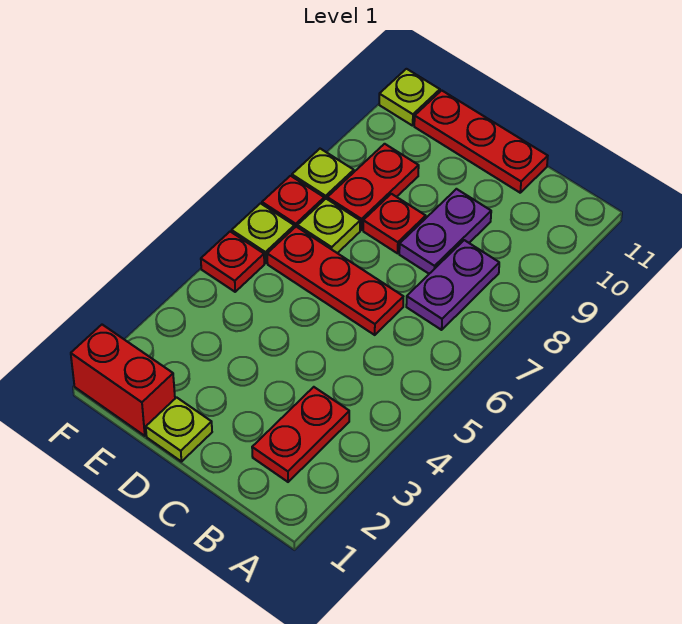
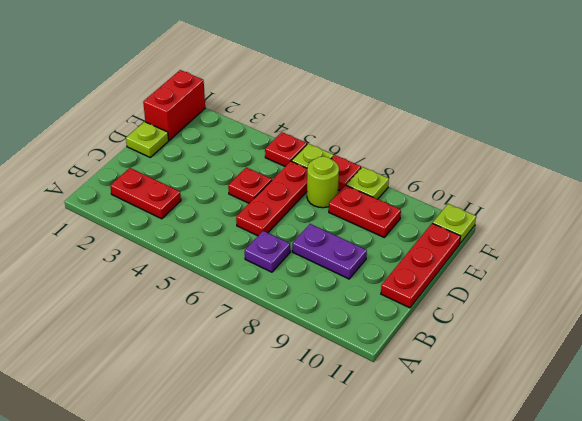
purple plate B7:B8 level 1 -> purple plate B7 level 1
red plate D8 level 1 -> red plate D5 level 1
lime plate E7 level 1 -> lime round brick E7 level 1

